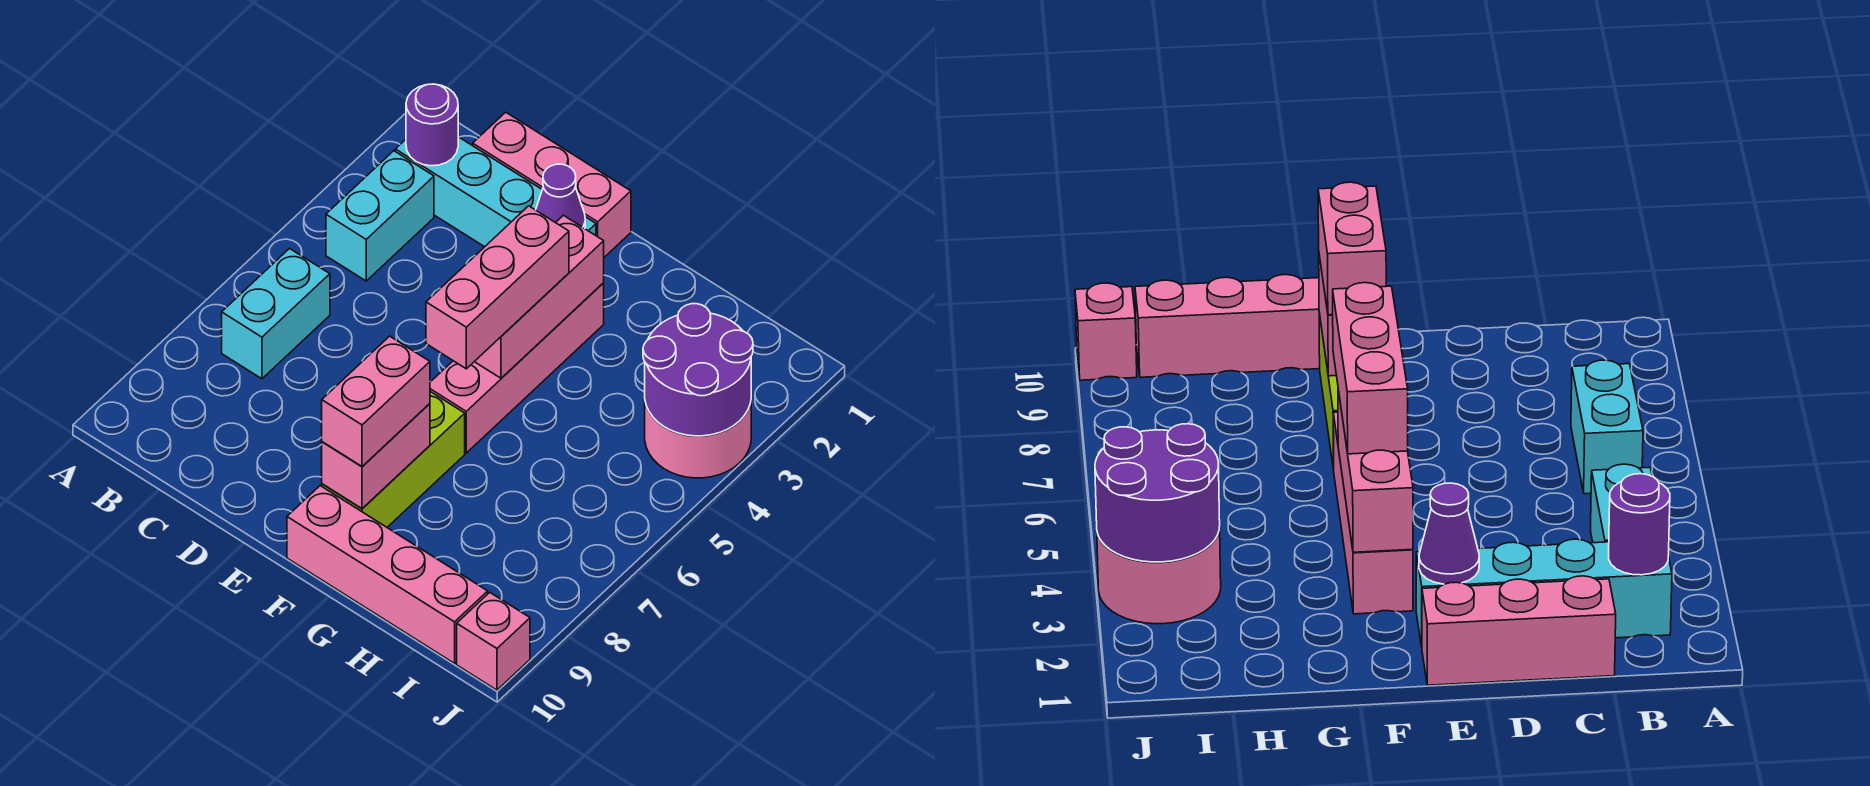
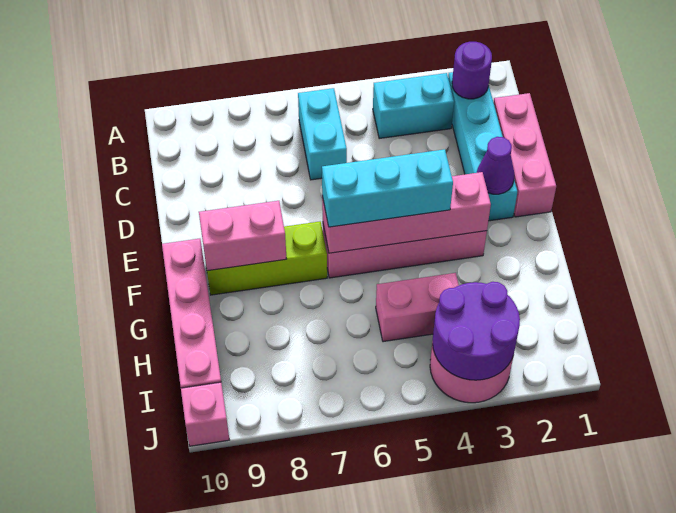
cyan brick B6:B7 level 1 -> cyan brick B6:C6 level 1
pink brick F3:F5 level 2 -> pink brick F3:F6 level 2
pink brick F4:F6 level 3 -> cyan brick F4:F6 level 3
pink brick F8:F9 level 3 -> pink brick H4:H5 level 1

